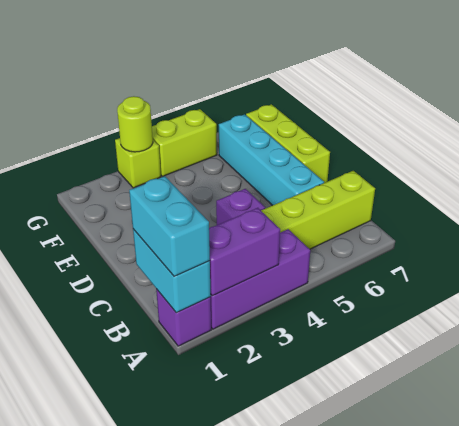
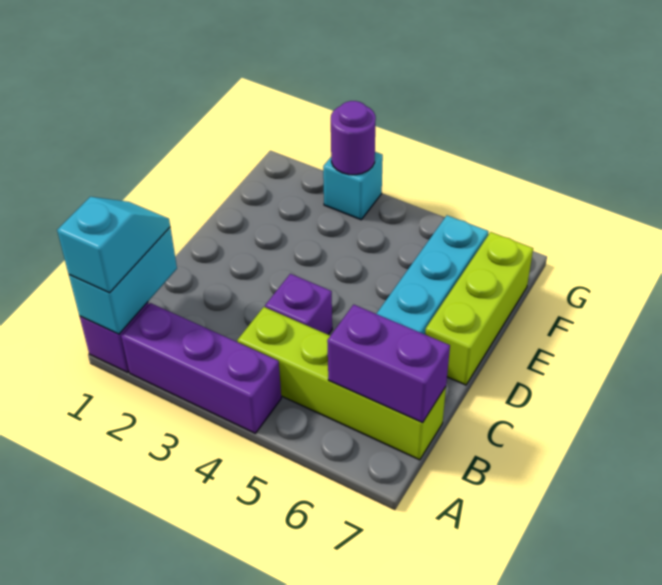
cyan brick A1:B1 level 3 -> cyan slope A1:B1 level 3 top A
purple brick A2:A3 level 2 -> purple brick B6:B7 level 2
lime brick G3 level 1 -> cyan brick G3 level 1
lime round brick G3 level 2 -> purple round brick G3 level 2
lime brick G4:G5 level 1 -> none

